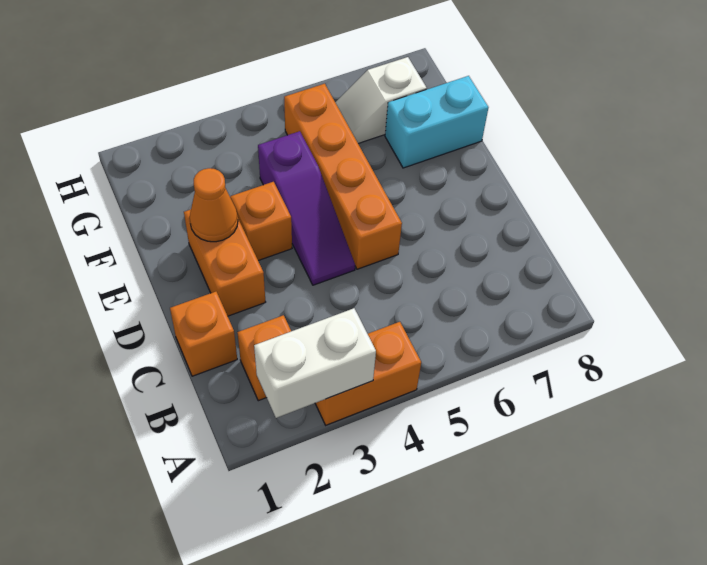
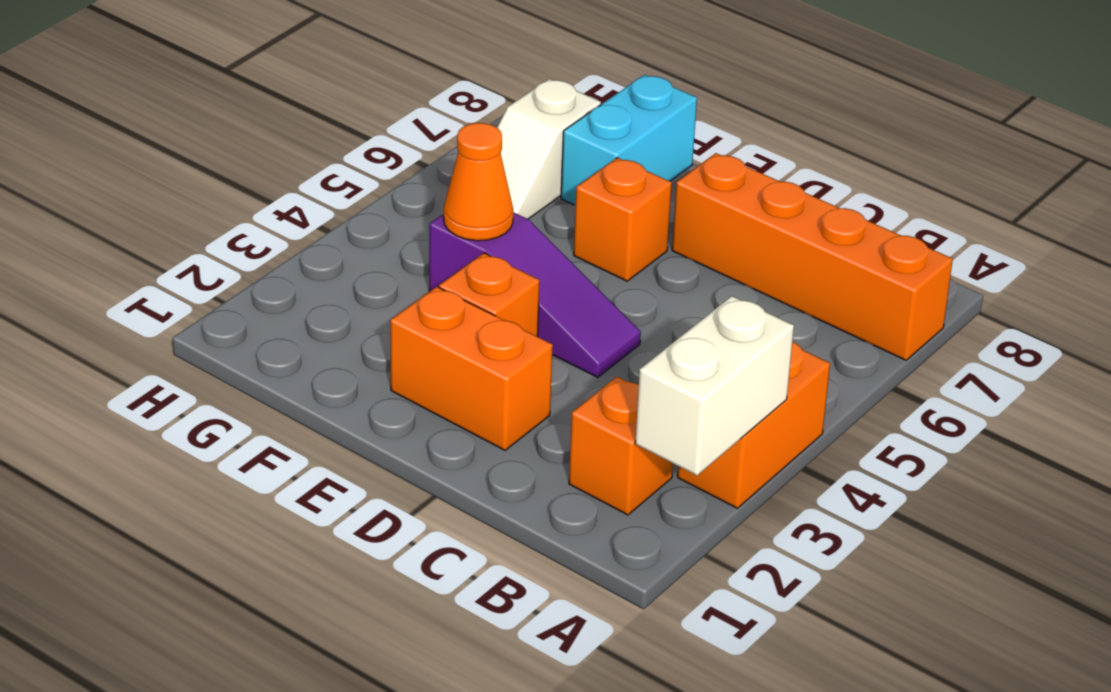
orange brick C1 level 1 -> orange brick E6 level 1
orange brick D5:G5 level 1 -> orange brick A7:D7 level 1
orange cone E2 level 2 -> orange cone F4 level 2

